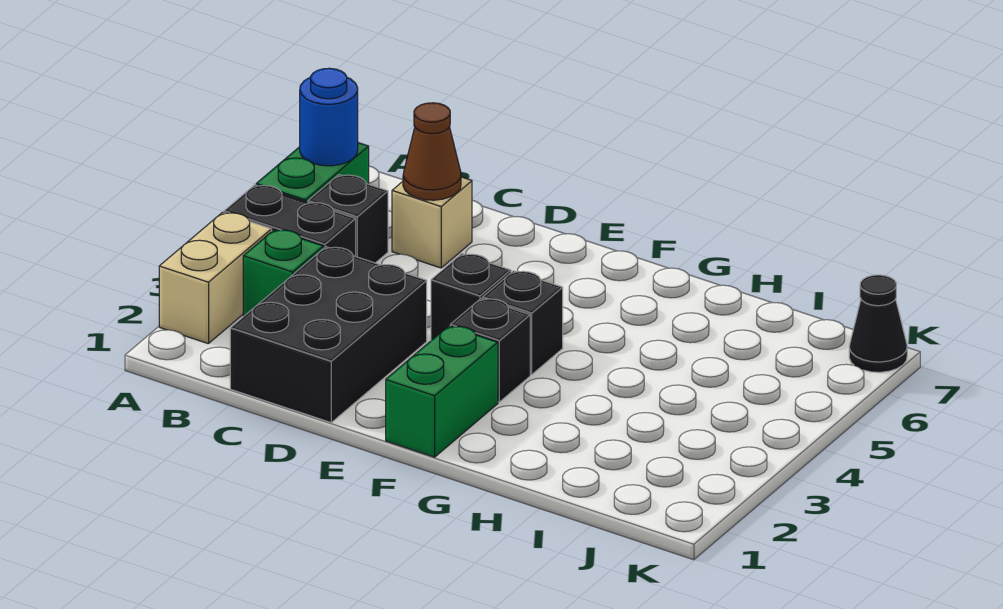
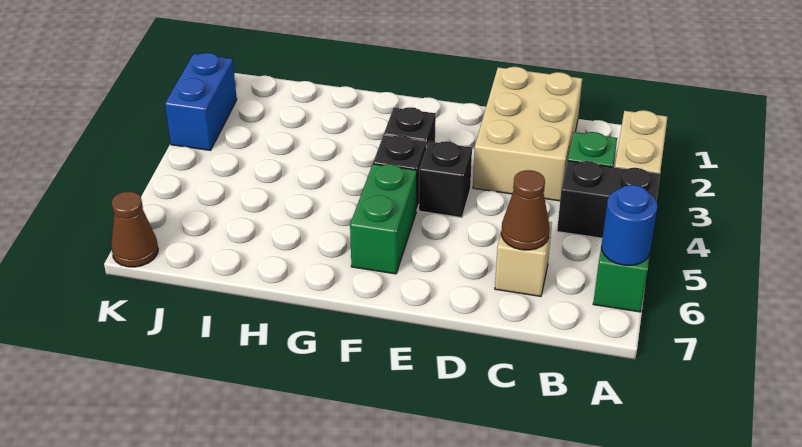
black brick B5 level 1 -> none
black brick C1:D3 level 1 -> tan brick C1:D3 level 1
green brick F1:F2 level 1 -> green brick F5:F6 level 1
none -> blue brick K2:K3 level 1
black cone K7 level 1 -> brown cone K7 level 1

